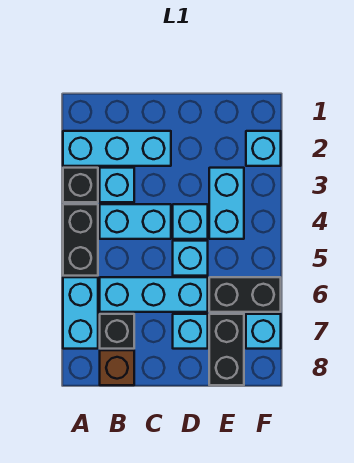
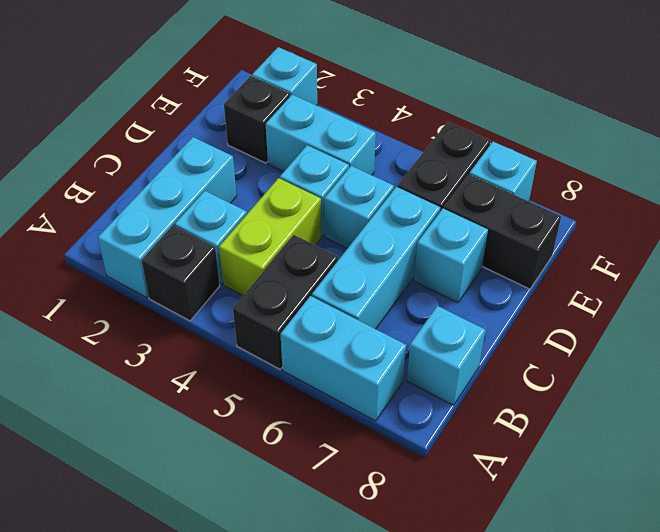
black brick A4:A5 level 1 -> black brick A5:B5 level 1
cyan brick B4:C4 level 1 -> lime brick B4:C4 level 1
black brick B7 level 1 -> black brick E2 level 1
brown brick B8 level 1 -> cyan brick B8 level 1

